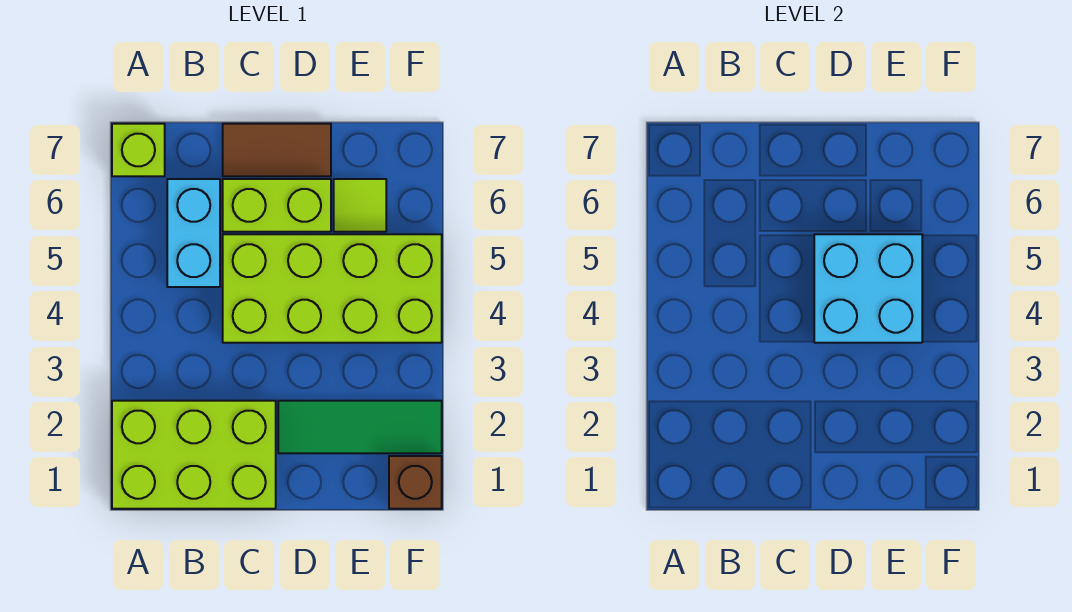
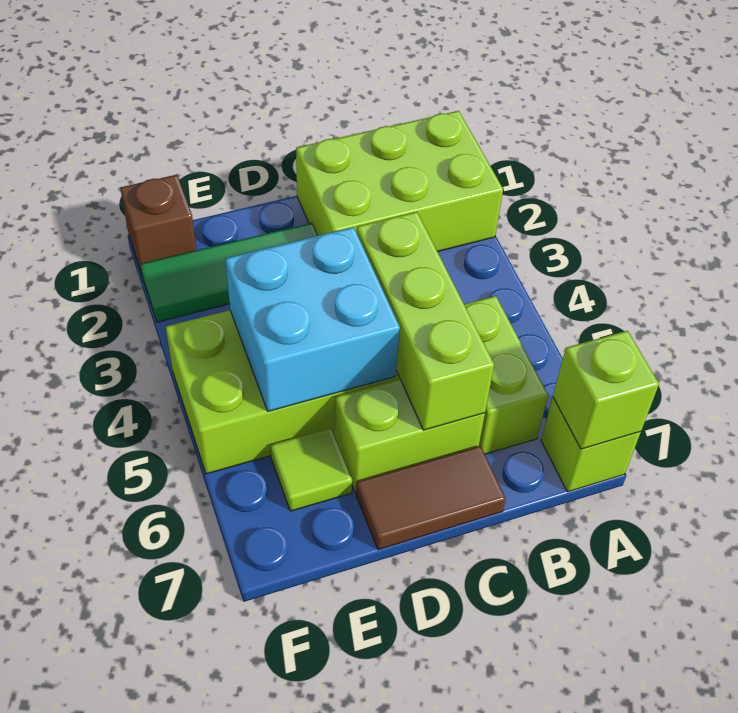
none -> lime brick A7 level 2
cyan brick B5:B6 level 1 -> lime brick B5:B6 level 1
none -> lime brick C4:C6 level 2

